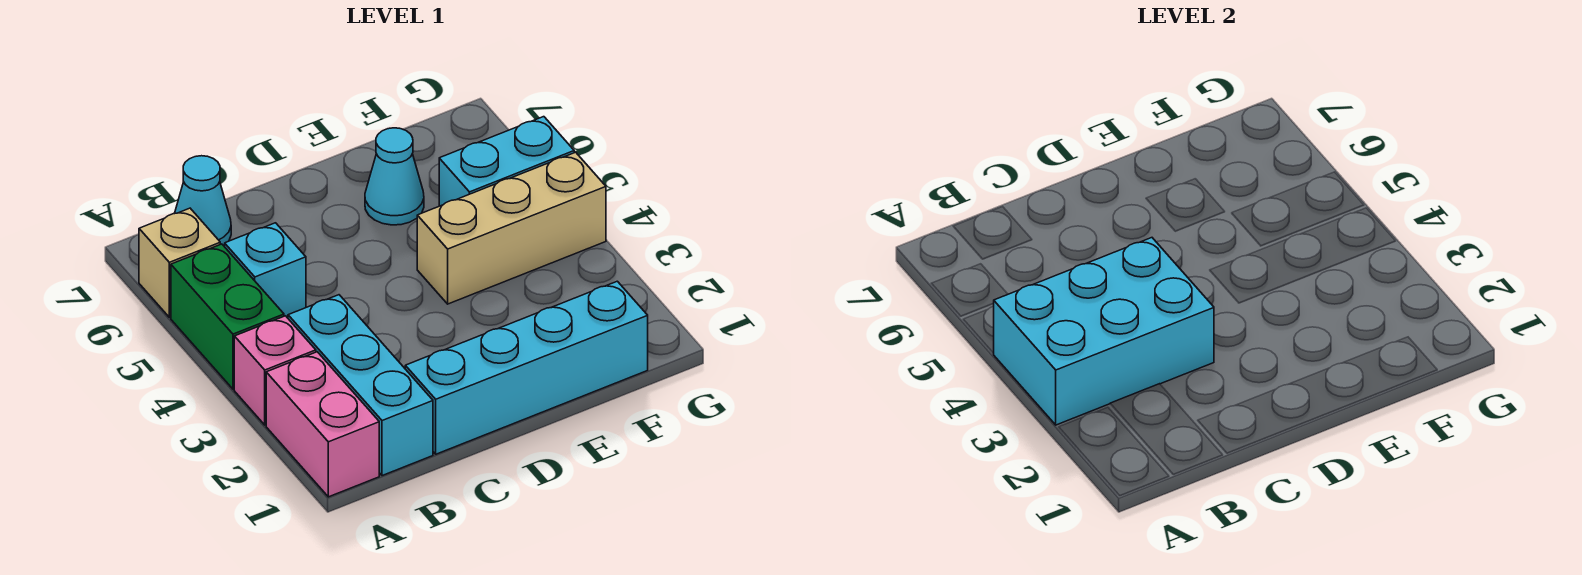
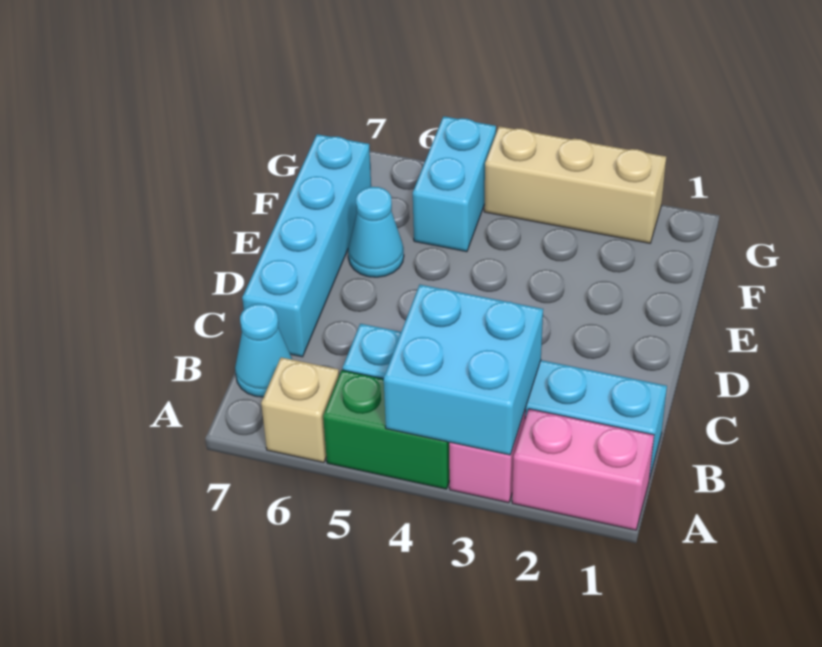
cyan brick A3:C4 level 2 -> cyan brick A3:B4 level 2
cyan brick C1:F1 level 1 -> cyan brick C7:F7 level 1
tan brick E4:G4 level 1 -> tan brick G2:G4 level 1

